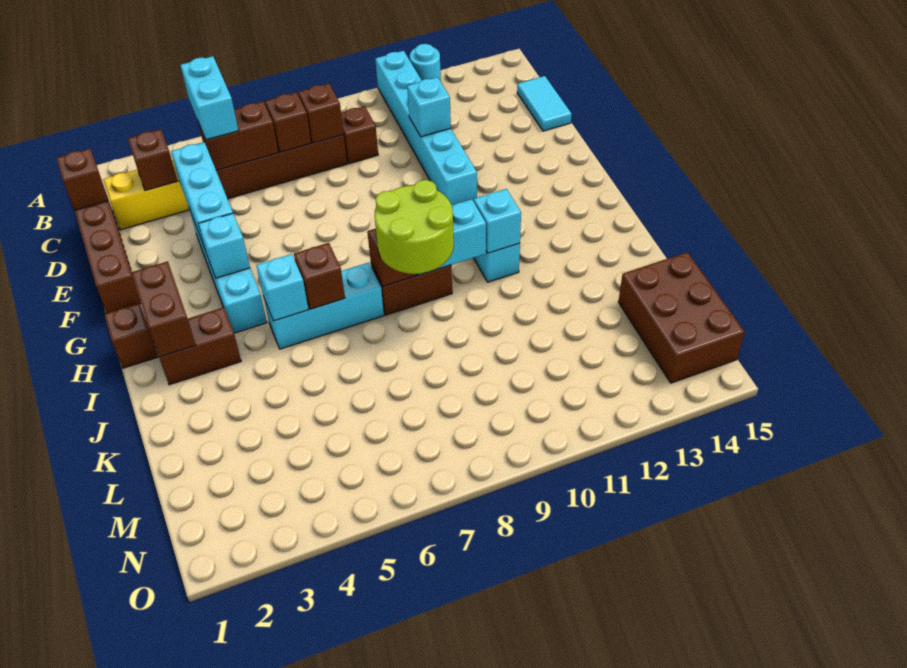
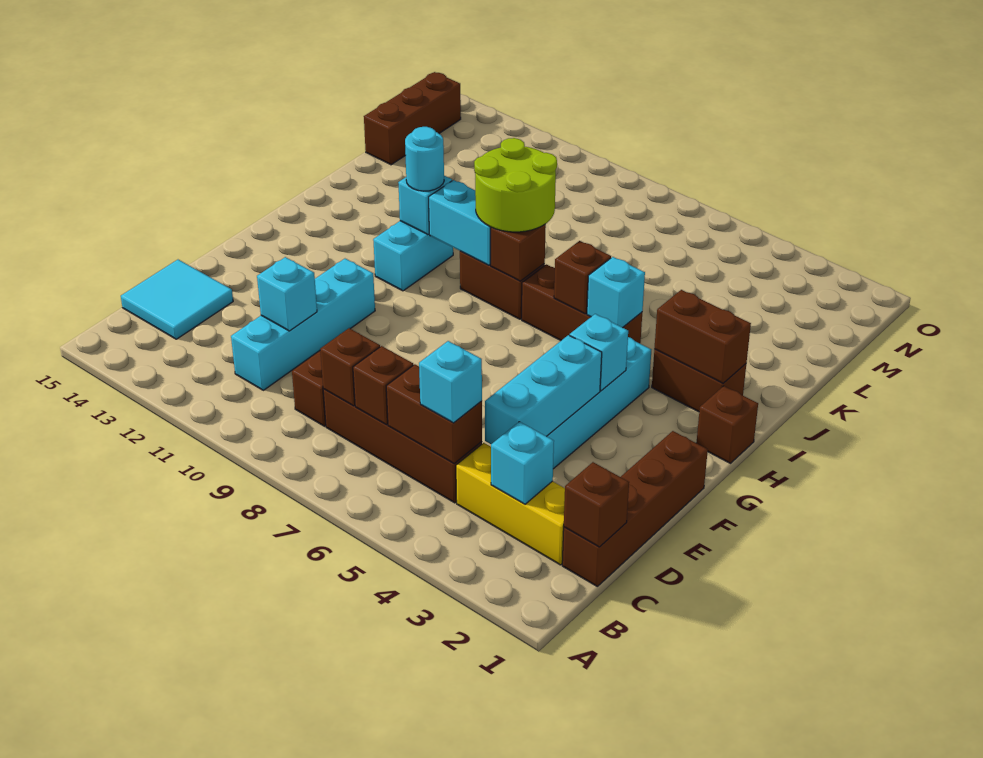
cyan brick A11:F11 level 1 -> cyan brick C11:F11 level 1
cyan round brick A12 level 1 -> cyan round brick I11 level 3
cyan brick B5:C5 level 3 -> cyan brick C5 level 3
brown brick C3 level 2 -> cyan brick C3 level 2
cyan tile C15:D15 level 1 -> cyan tile C14:D15 level 1
brown brick H2:I2 level 2 -> brown brick I2:I3 level 2
cyan brick I5:I7 level 1 -> brown brick I5:I7 level 1
brown brick L14:N15 level 1 -> brown brick L15:N15 level 1

